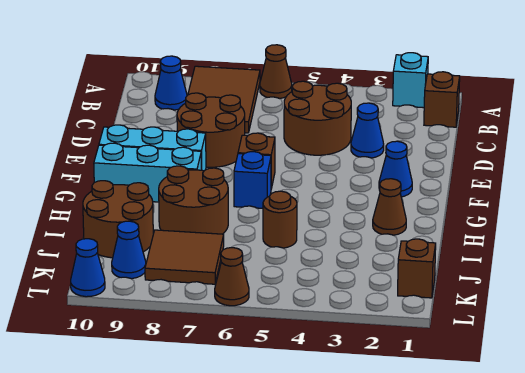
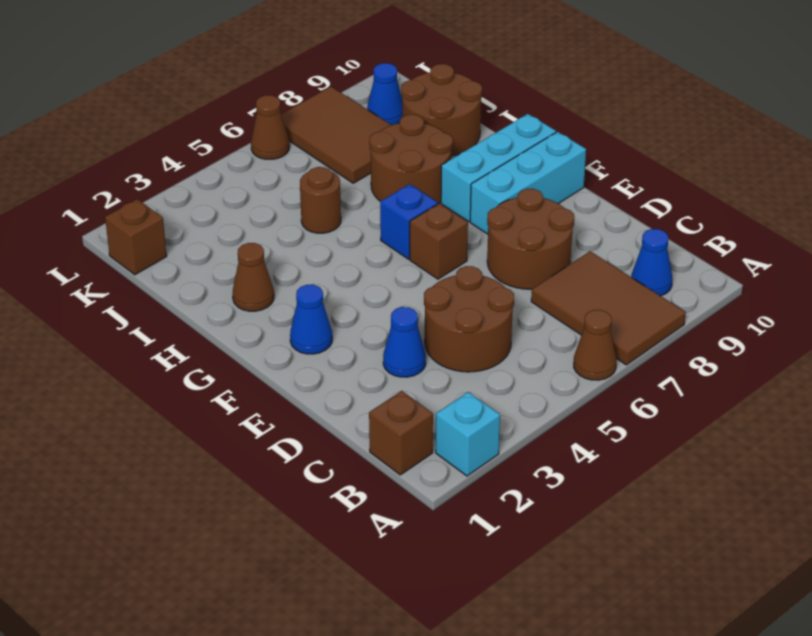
brown tile J7:K8 level 1 -> brown tile J7:L8 level 1
blue cone L10 level 1 -> none

